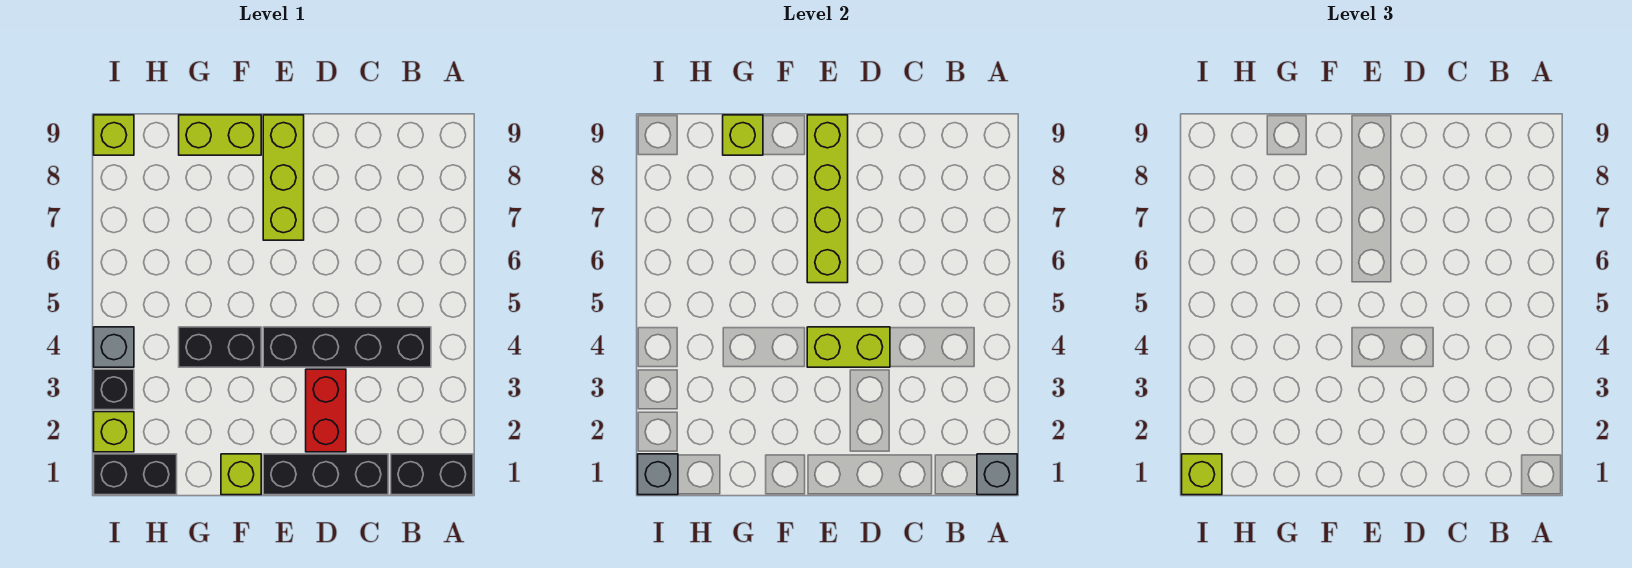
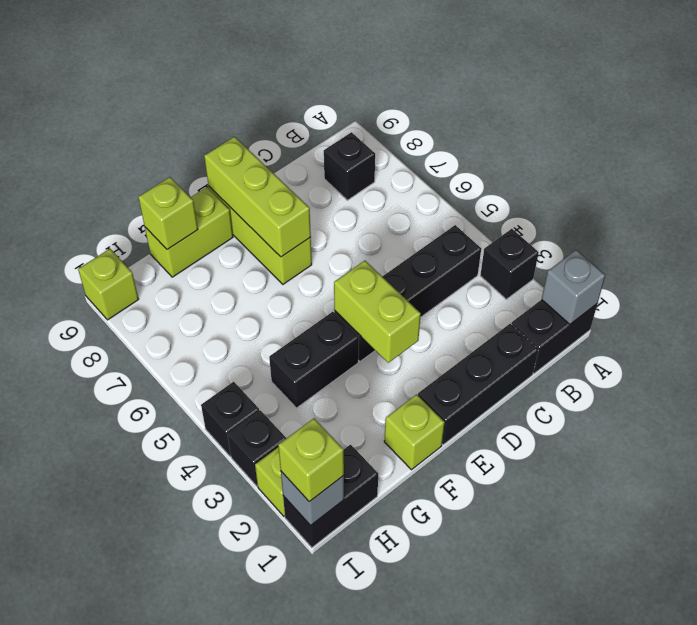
none -> black brick A3 level 1
none -> black brick B8 level 1
red brick D2:D3 level 1 -> none
lime brick D4:E4 level 2 -> lime brick E3:E4 level 2
lime brick E6:E9 level 2 -> lime brick E7:E9 level 2
grey brick I4 level 1 -> black brick I4 level 1

